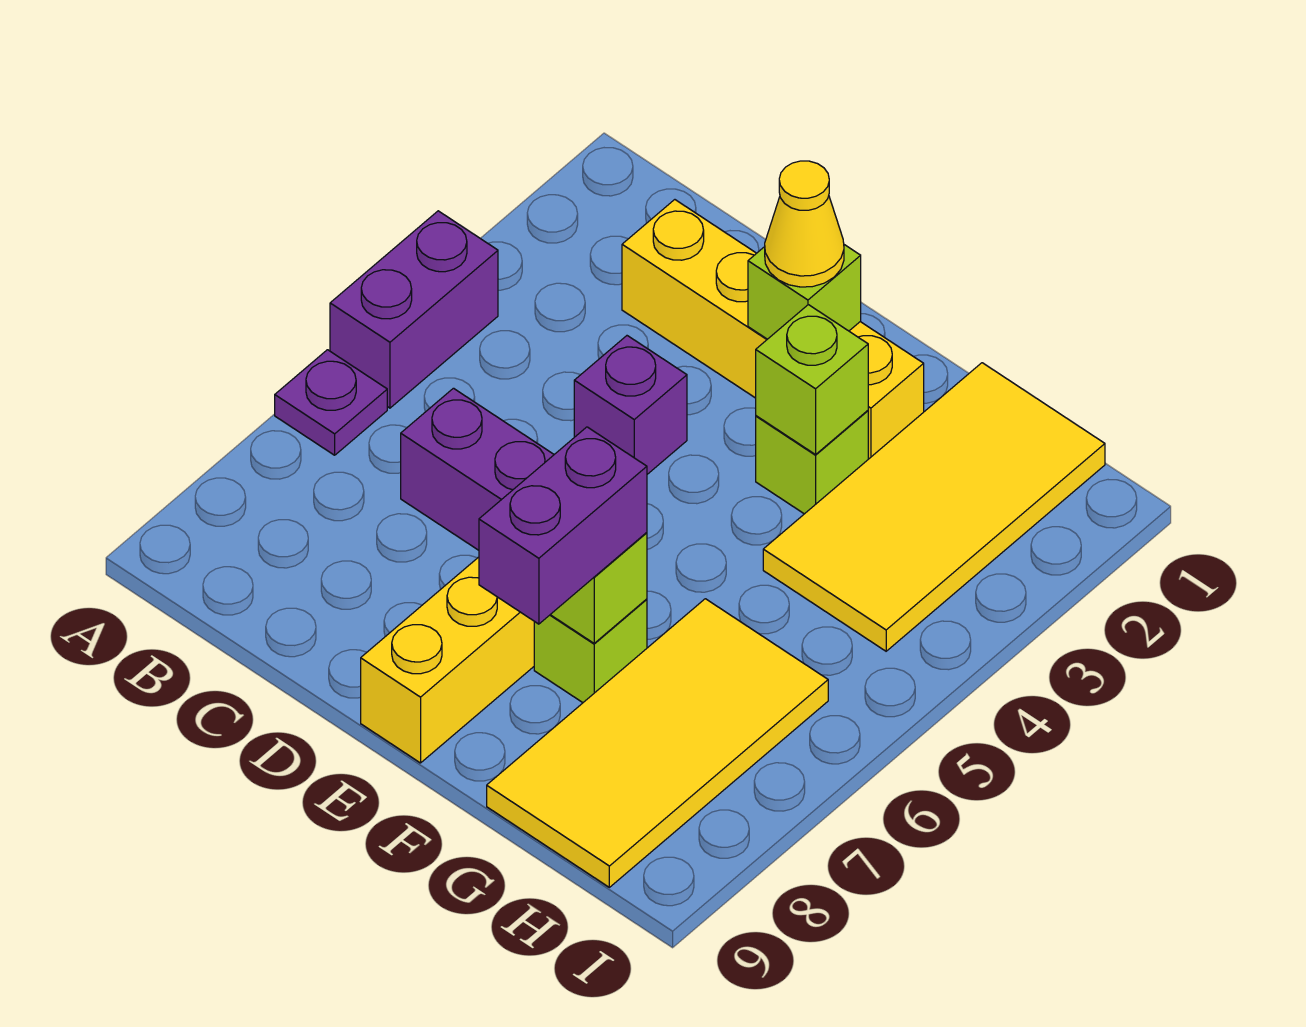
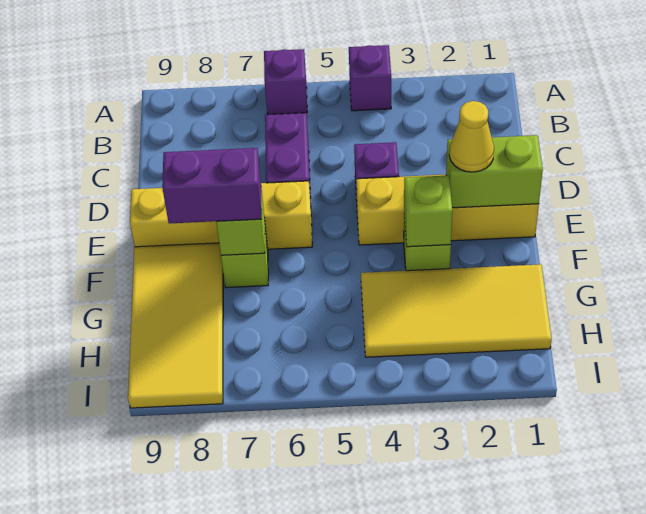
purple brick A4:A5 level 1 -> purple brick A4 level 1
purple plate A6 level 1 -> purple brick A6 level 1
yellow brick C2:F2 level 1 -> yellow brick E1:E4 level 1
lime brick E2 level 2 -> lime brick E1:E2 level 2
yellow tile G6:H9 level 1 -> yellow tile F8:I9 level 1

